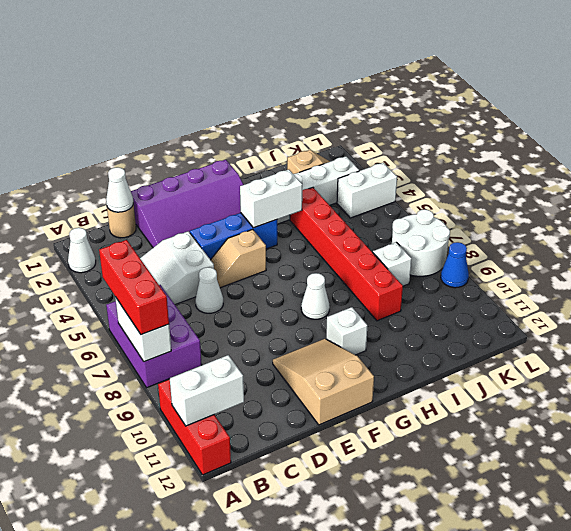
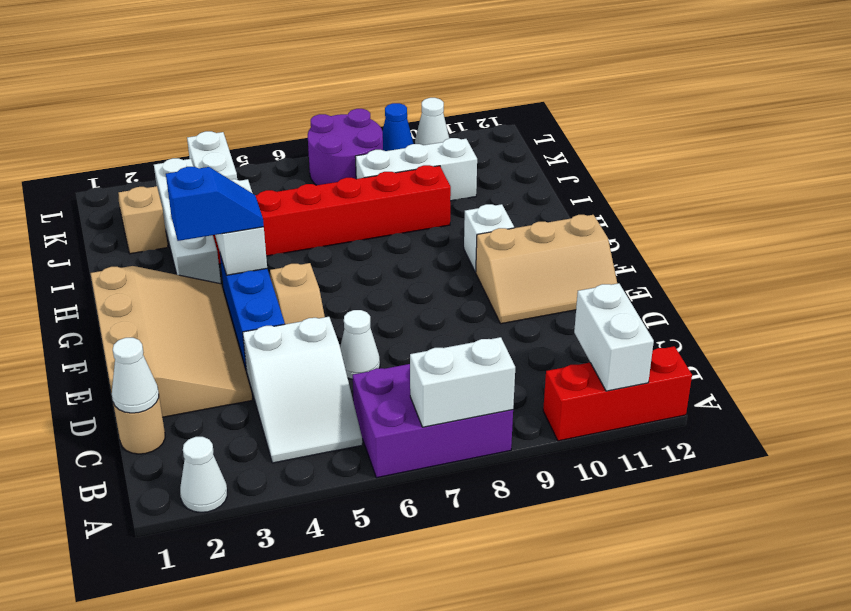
red brick A6:A8 level 3 -> none
purple slope D1:G3 level 1 top 1 -> tan slope D1:G3 level 1 top 1
tan slope E10:F12 level 1 top 12 -> tan slope E10:F12 level 1 top F
none -> blue slope G3:G4 level 3 top 3
white cone G8 level 1 -> white cone L10 level 1
white brick J8 level 1 -> white brick J8:J10 level 1
white round brick K7:L8 level 1 -> purple round brick K7:L8 level 1

